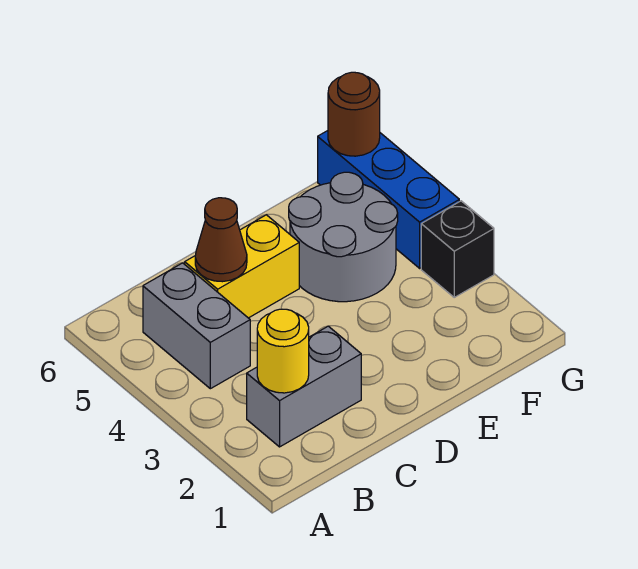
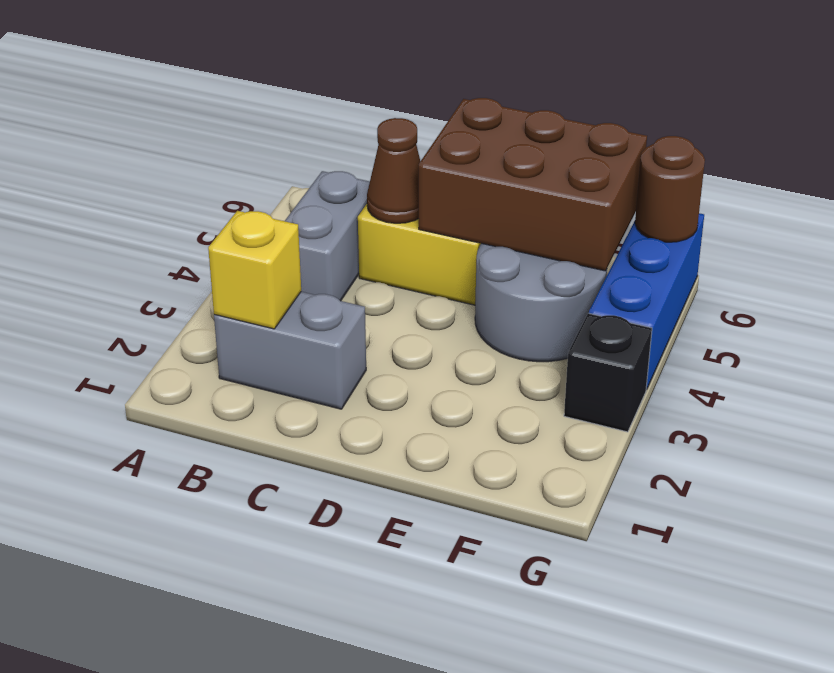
yellow round brick B2 level 2 -> yellow brick B2 level 2
none -> brown brick D5:F6 level 2

